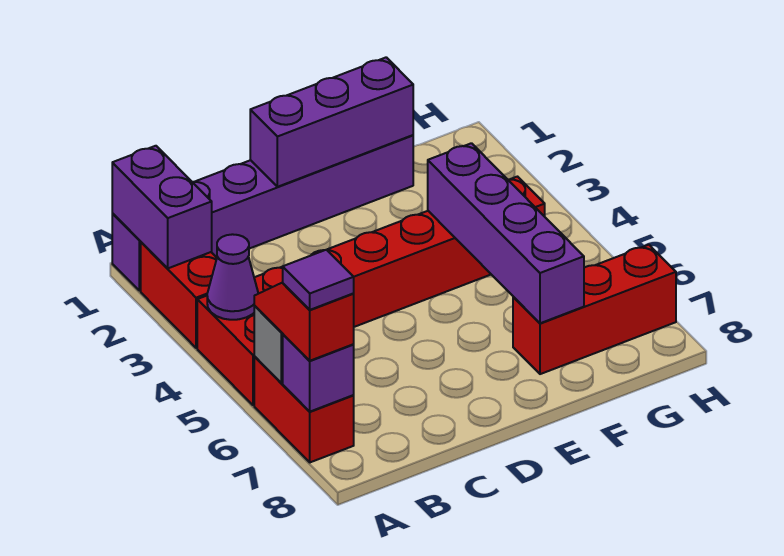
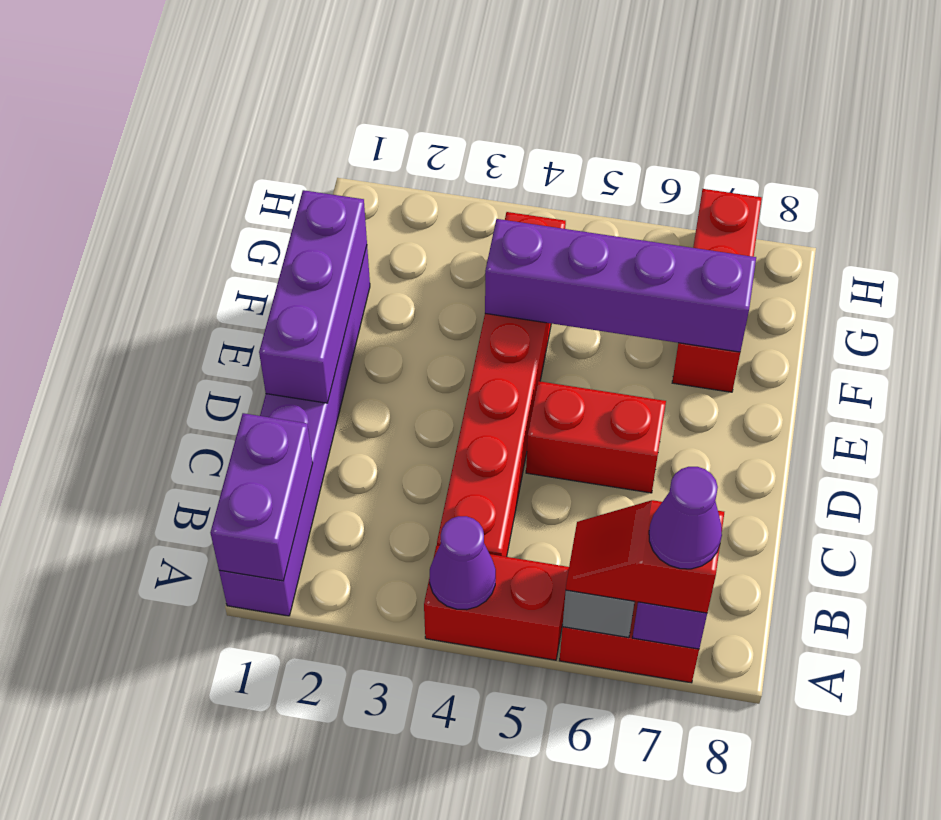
purple brick A1:A2 level 2 -> purple brick A1:B1 level 2
red brick A2:A3 level 1 -> red brick D5:D6 level 1
purple tile A7 level 4 -> purple cone A7 level 4

